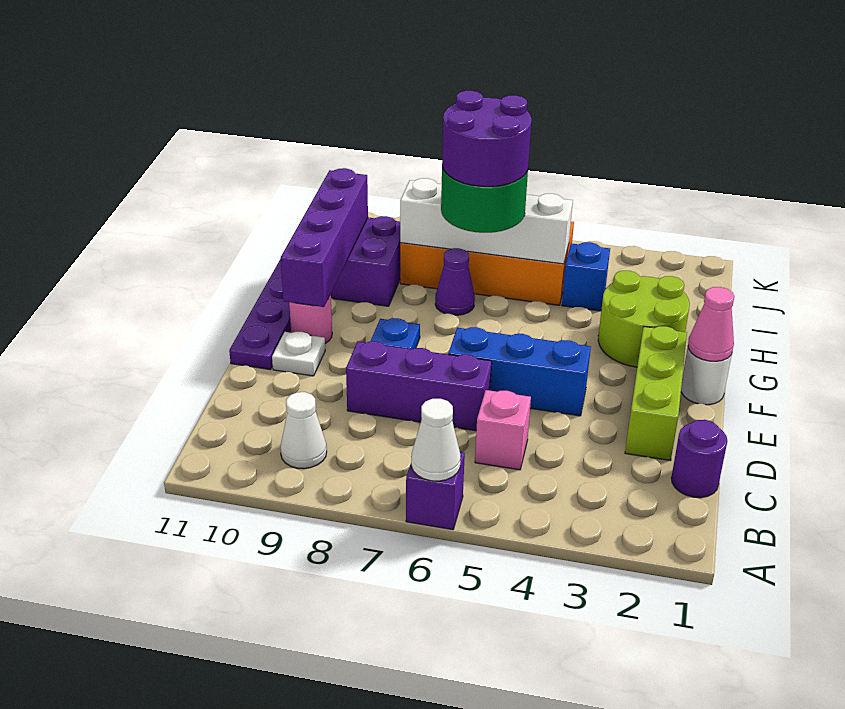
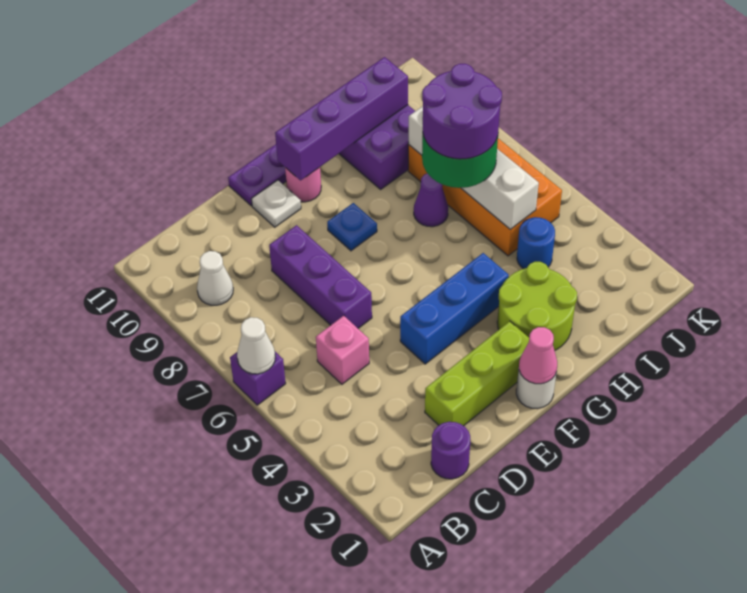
blue brick E4:E6 level 1 -> blue brick E4:G4 level 1
blue brick I4 level 1 -> blue round brick I4 level 1

